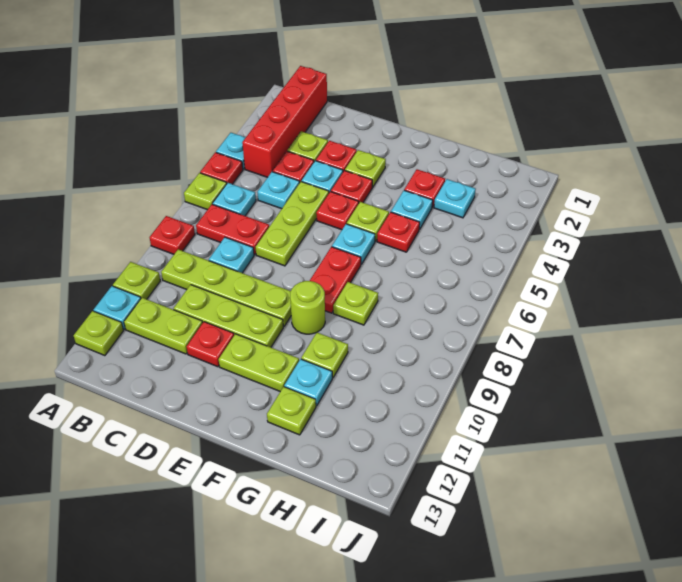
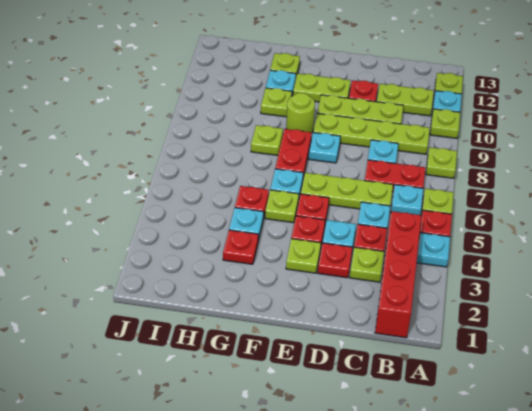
red plate A8 level 1 -> lime plate A8 level 1
lime plate D5:D7 level 1 -> lime plate C6:E6 level 1
cyan plate H3 level 1 -> cyan plate E8 level 1

